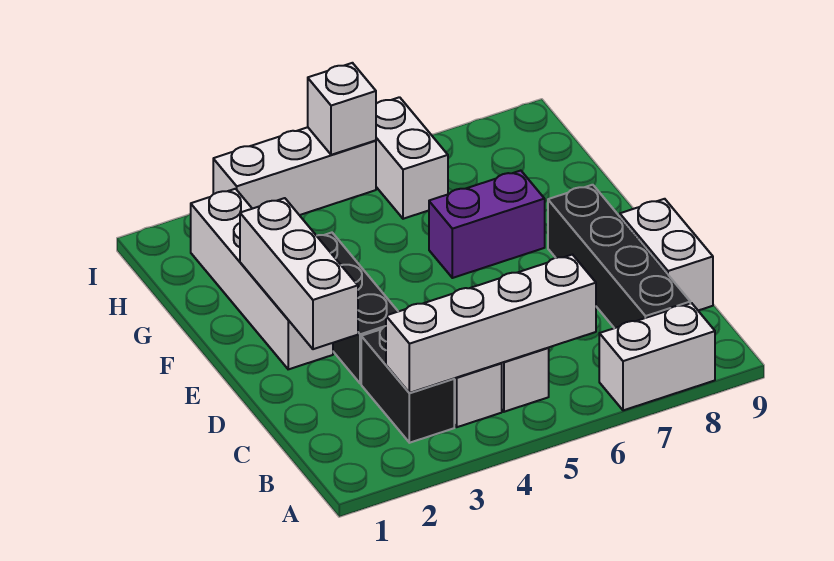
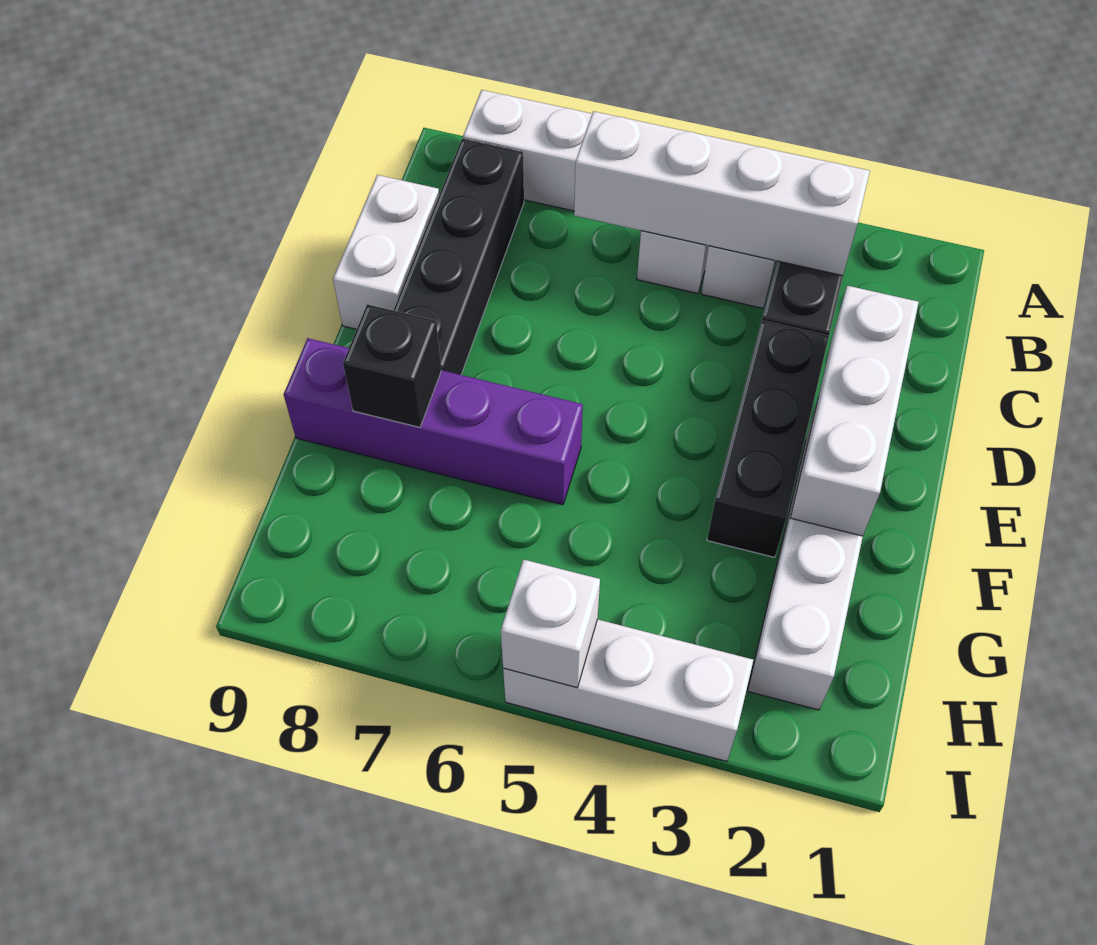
purple brick F6:F7 level 1 -> purple brick F6:F9 level 1
none -> black brick F8 level 2
white brick H6:I6 level 1 -> none

